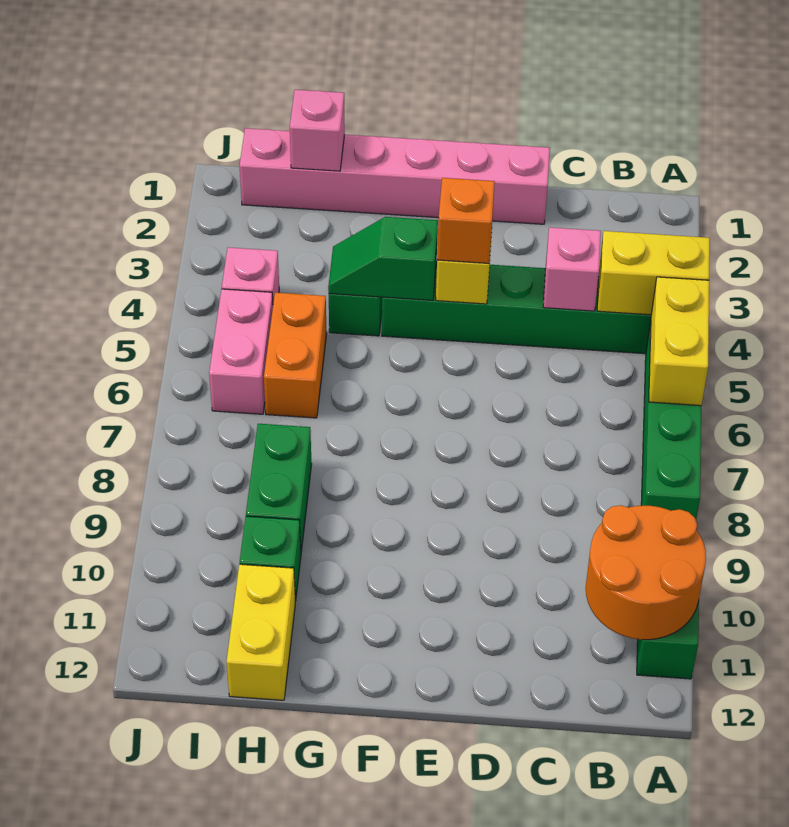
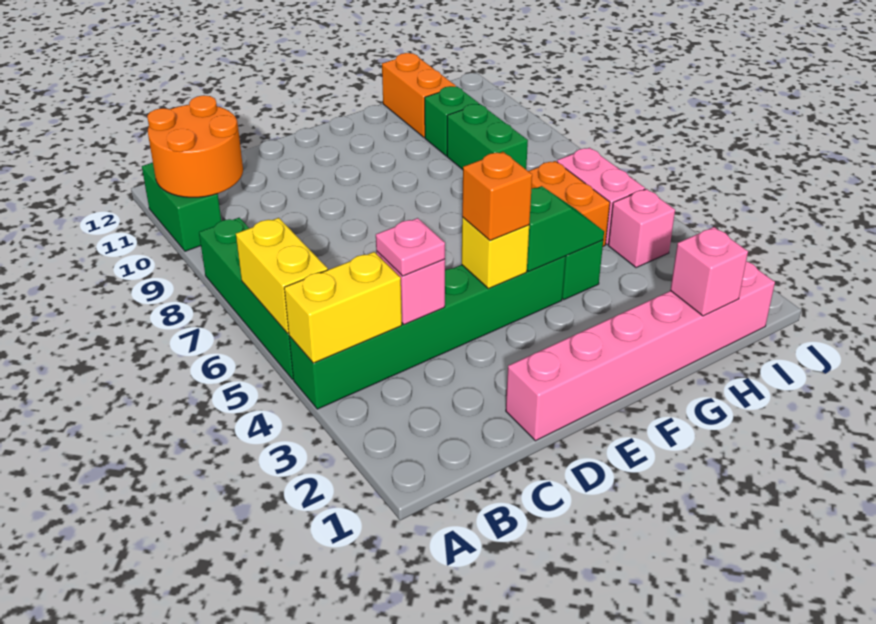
none -> pink plate C4 level 3
yellow brick H11:H12 level 1 -> orange brick H11:H12 level 1

